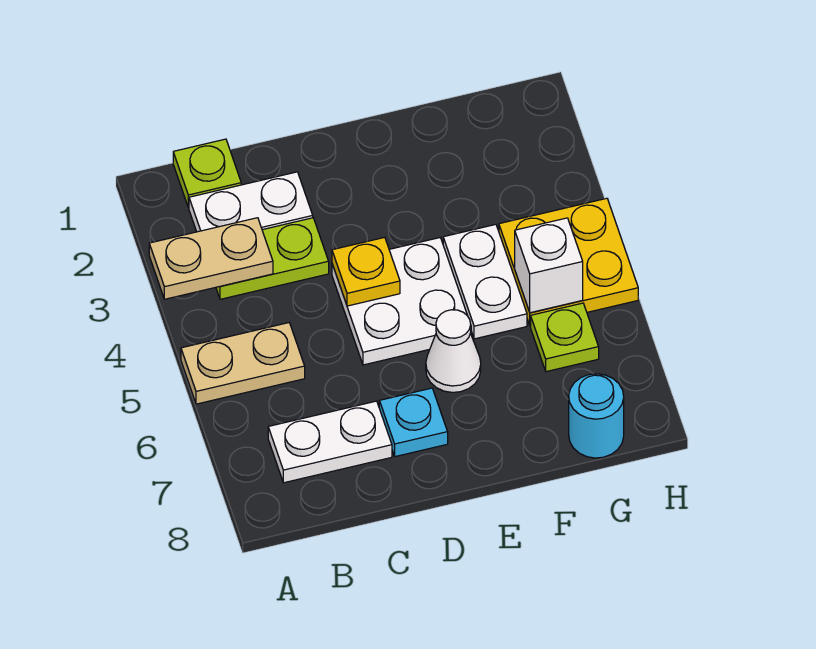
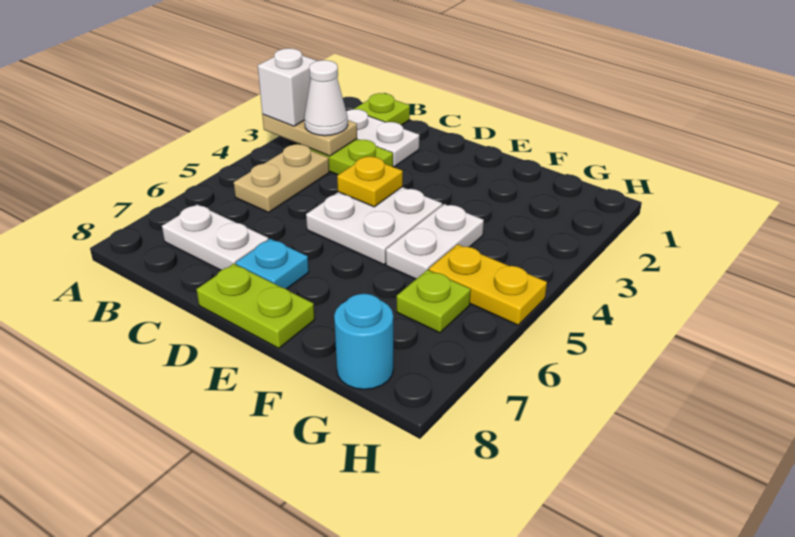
tan plate A5:B5 level 1 -> tan plate B4:B5 level 1
none -> lime plate D8:E8 level 1
white cone E6 level 1 -> white cone B3 level 3
yellow plate G4:H5 level 1 -> yellow plate G5:H5 level 1
white brick G5 level 2 -> white brick A3 level 3

